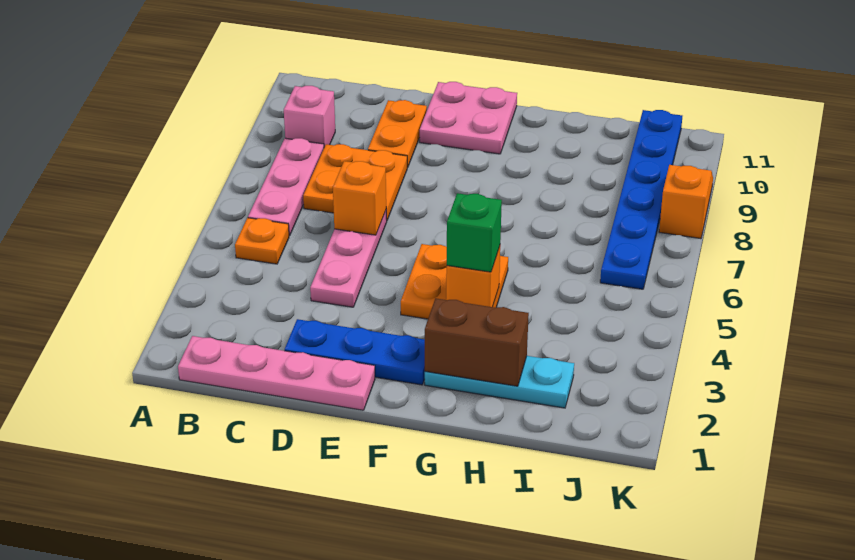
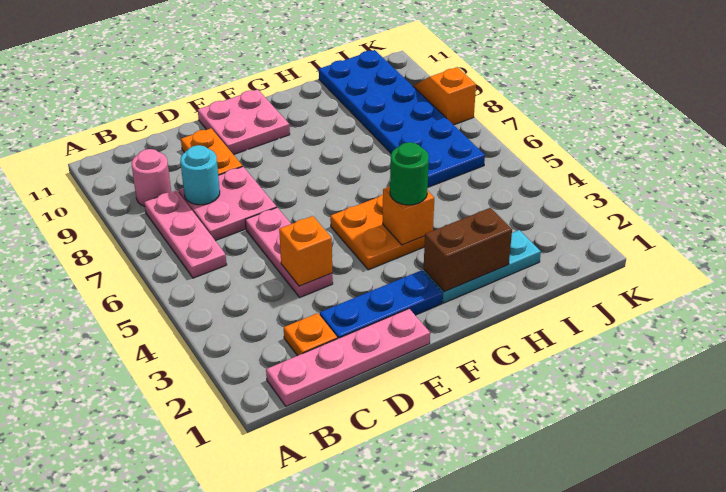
orange plate B5 level 1 -> orange plate C2 level 1
pink brick B9 level 1 -> pink round brick B9 level 1
orange plate C7:D8 level 1 -> pink plate C7:D8 level 1
none -> cyan round brick C8 level 2
orange brick D6 level 2 -> orange brick D4 level 2
green brick G4 level 3 -> green round brick G4 level 3
blue plate J6:J11 level 1 -> blue plate I6:J11 level 1

